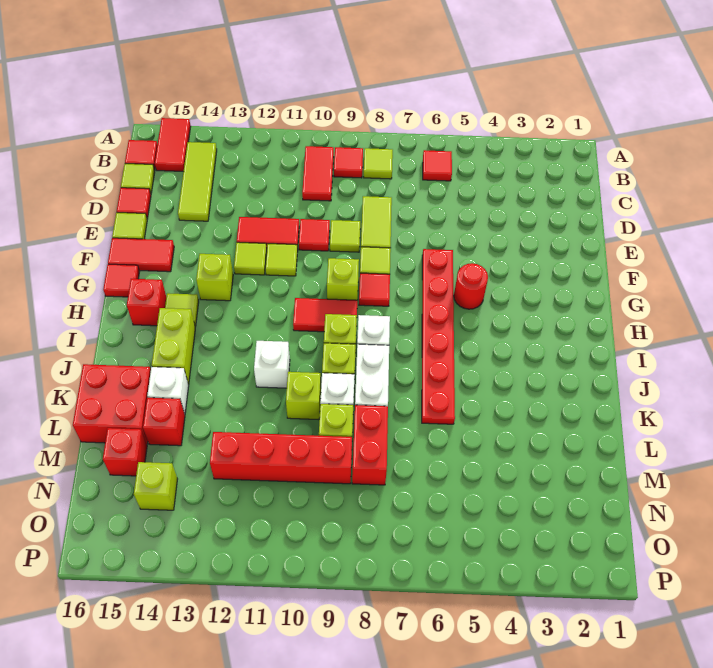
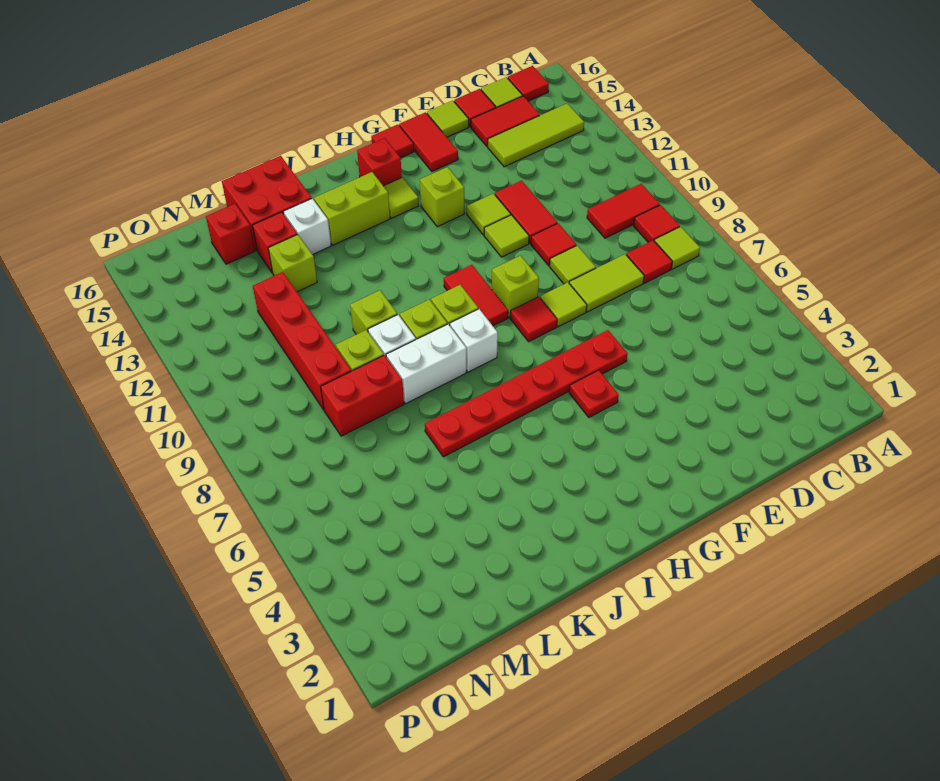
red tile A15:B15 level 1 -> red tile C15:D15 level 1
red tile B6 level 1 -> red tile C8 level 1
red round brick G5 level 1 -> red plate G5 level 1
white brick J11 level 1 -> none
lime brick N14 level 1 -> lime brick L13 level 1

